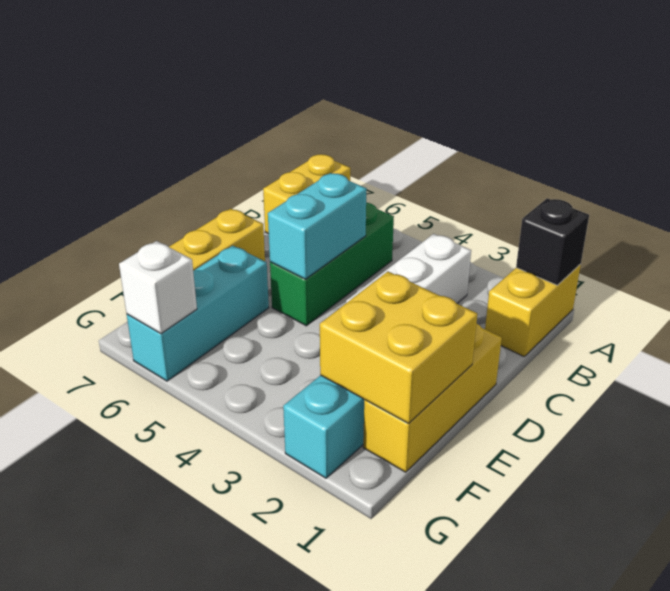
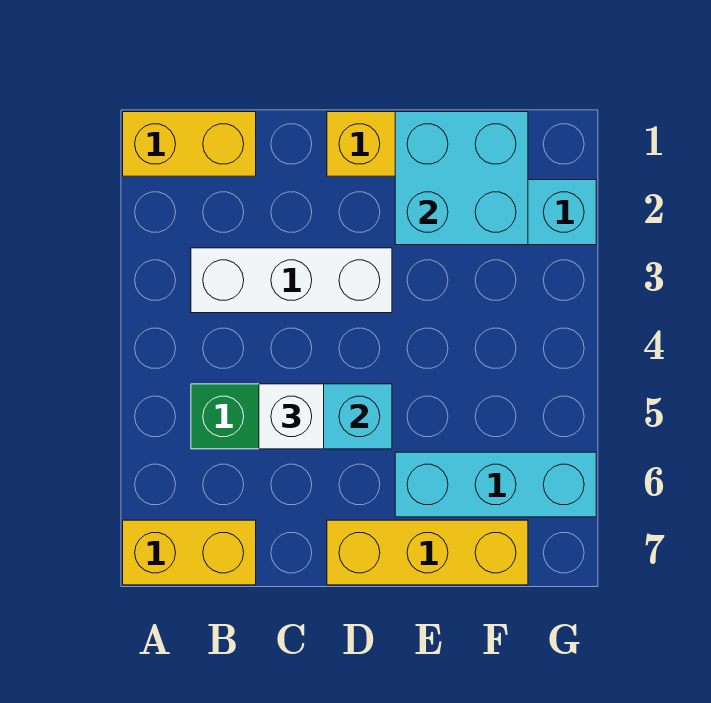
black brick A1 level 2 -> none
yellow brick E1:F2 level 2 -> cyan brick E1:F2 level 2
white brick G6 level 2 -> white brick C5 level 3

